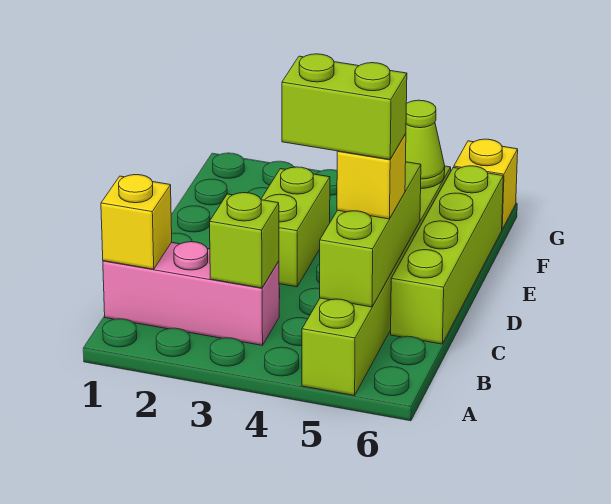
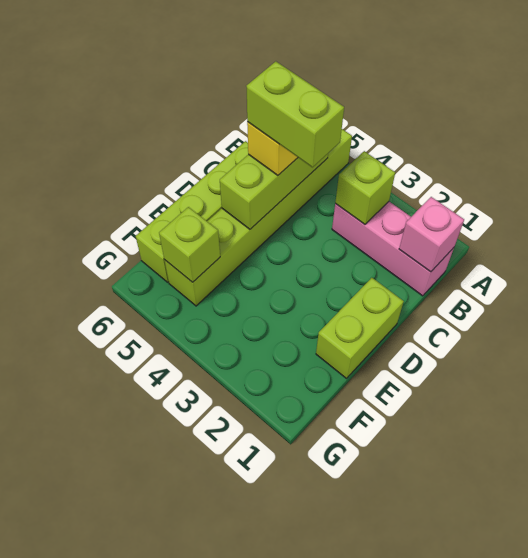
yellow brick B1 level 2 -> pink brick B1 level 2
lime brick D3:E3 level 1 -> lime brick D1:E1 level 1
lime cone F5 level 2 -> lime brick F5 level 2
yellow brick G6 level 1 -> none

